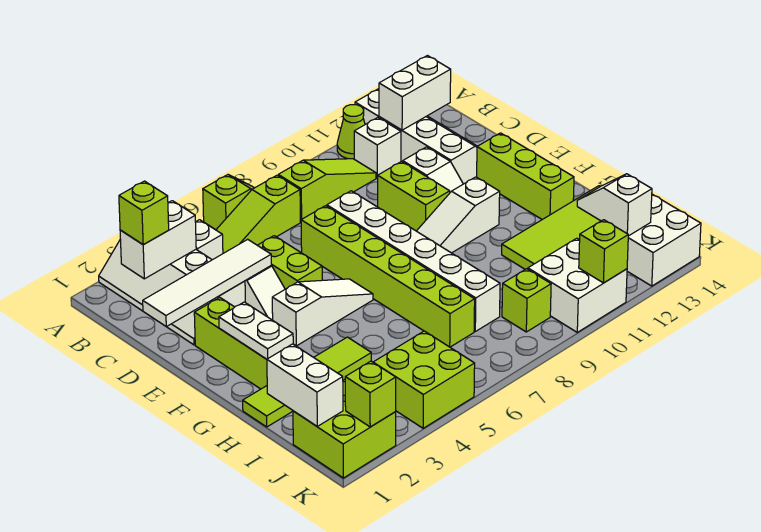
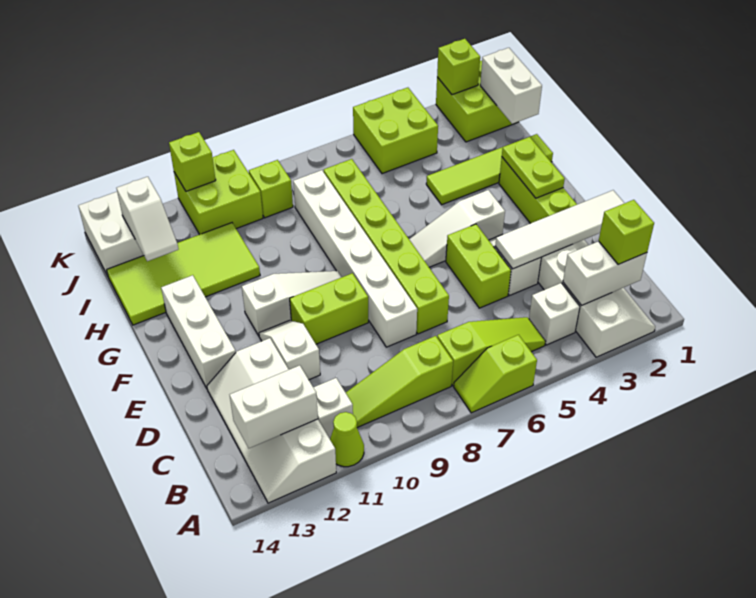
lime brick D10:E10 level 1 -> lime brick E9:E10 level 1
lime brick E13:G13 level 1 -> white brick E13:G13 level 1
white plate F2:G2 level 2 -> lime plate F2:G2 level 2
white brick J10:K11 level 1 -> lime brick J10:K11 level 1

